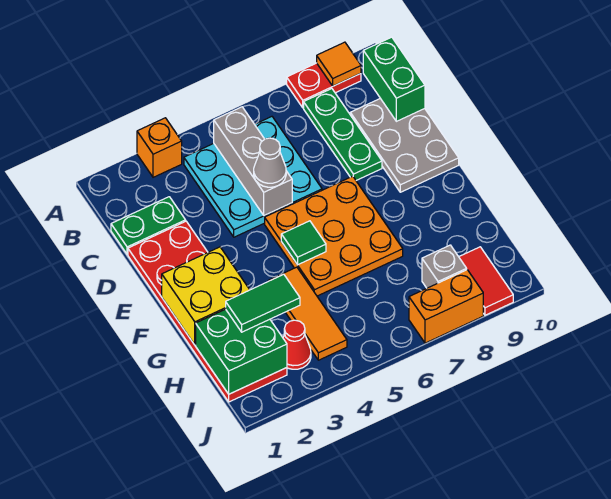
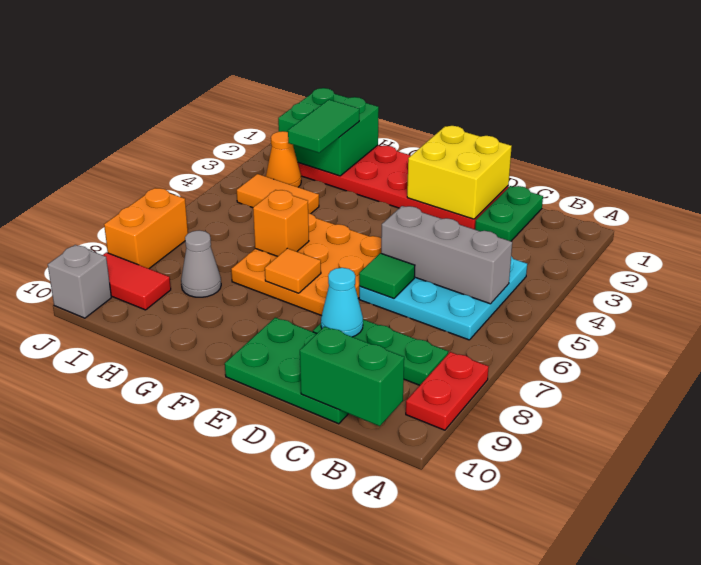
orange brick A3 level 1 -> orange brick G6 level 2
orange tile A9 level 2 -> orange tile F7 level 2
grey plate C9:E10 level 1 -> green plate C9:E10 level 1
grey cone D5 level 3 -> grey cone H8 level 1
none -> cyan cone D8 level 2
yellow brick F1:G2 level 2 -> yellow brick D1:E2 level 2
green tile F5 level 2 -> green tile D6 level 2
orange tile G4:I4 level 1 -> orange tile H4:I4 level 1
red cone I3 level 1 -> orange cone I3 level 1
grey brick I8 level 1 -> grey brick J10 level 1

